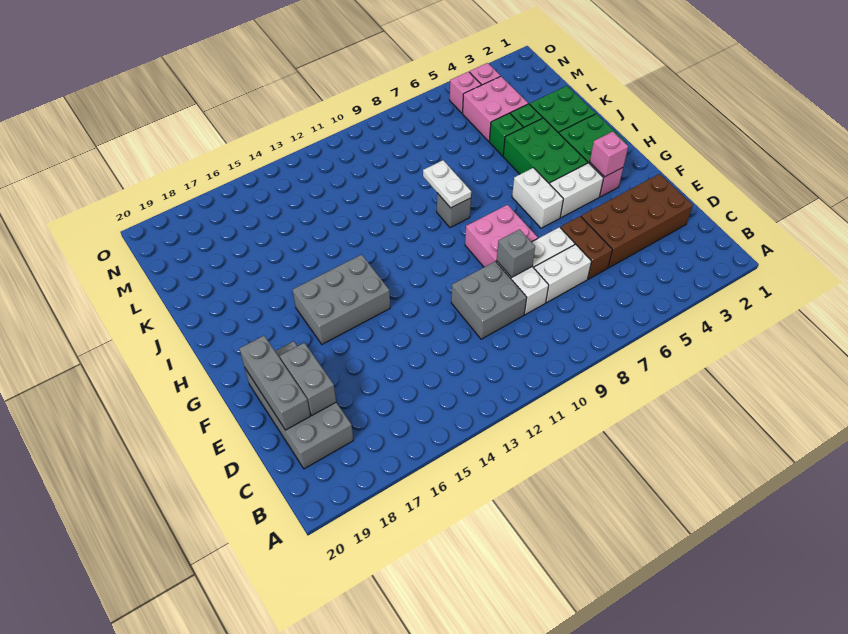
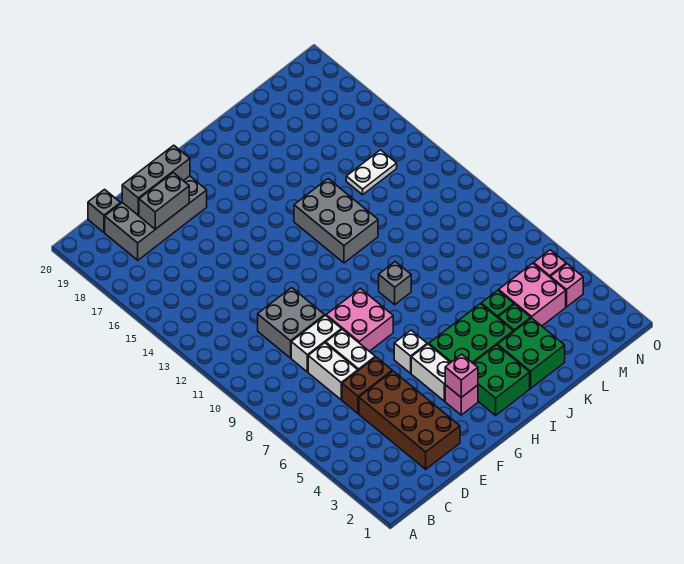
grey brick E9 level 2 -> grey brick C20 level 1
white brick G6:H6 level 1 -> white brick G6 level 1
grey brick G14:H16 level 1 -> grey brick I12:J14 level 1
white plate I9:J9 level 2 -> white plate L14:M14 level 1

